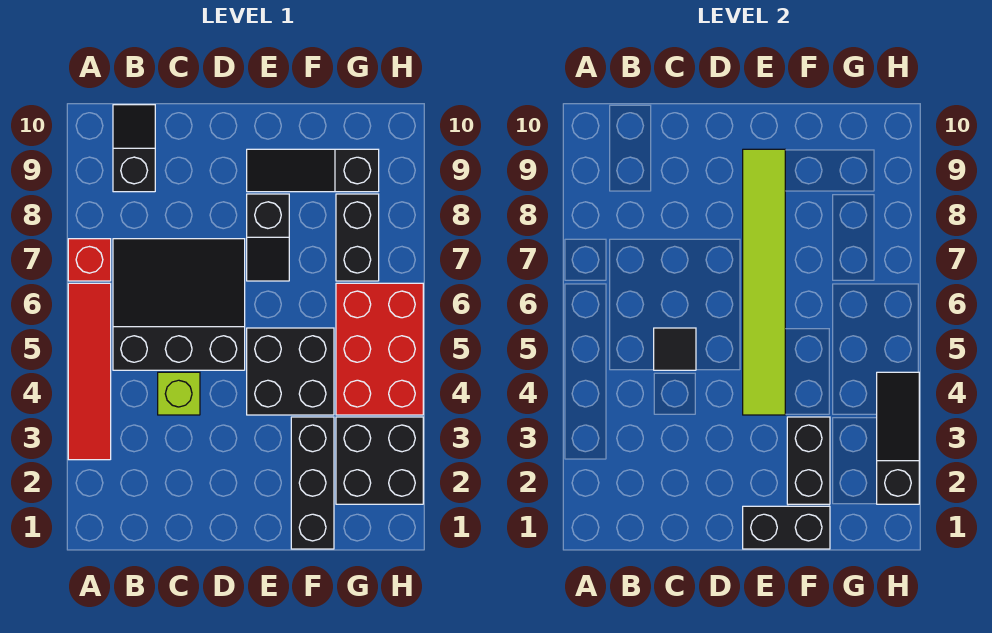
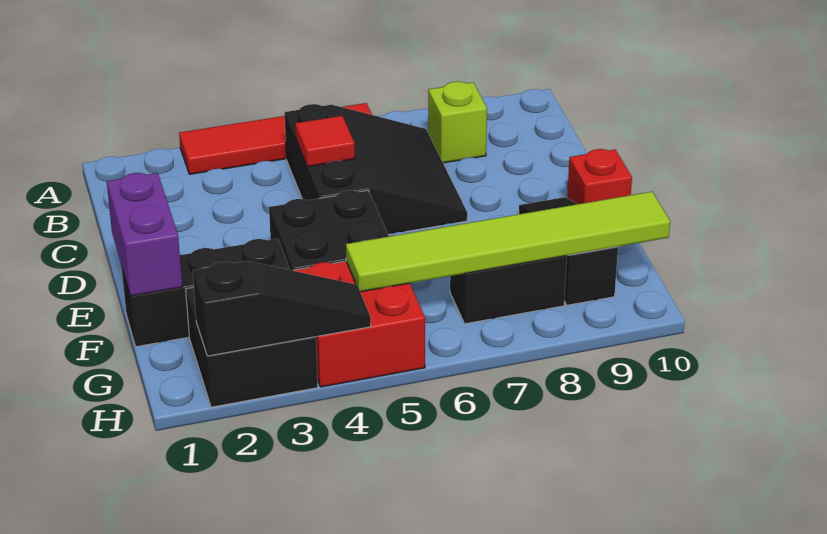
red brick A7 level 1 -> red brick E10 level 1
black slope B9:B10 level 1 top 9 -> none
lime brick C4 level 1 -> lime brick B8 level 1
black tile C5 level 2 -> red tile C5 level 2
black brick E1:F1 level 2 -> purple brick E1:F1 level 2
lime tile E4:E9 level 2 -> lime tile G5:G10 level 2
black slope E7:E8 level 1 top 8 -> none
black brick F2:F3 level 2 -> none
red brick G4:H6 level 1 -> red brick G4:H5 level 1

